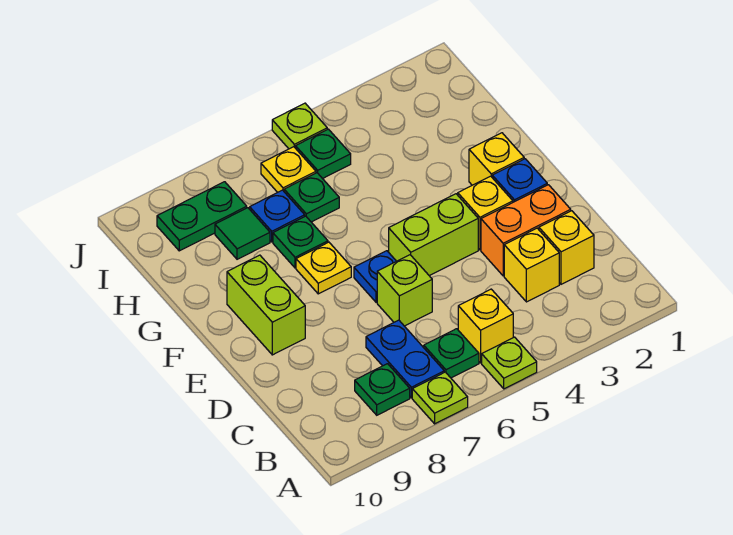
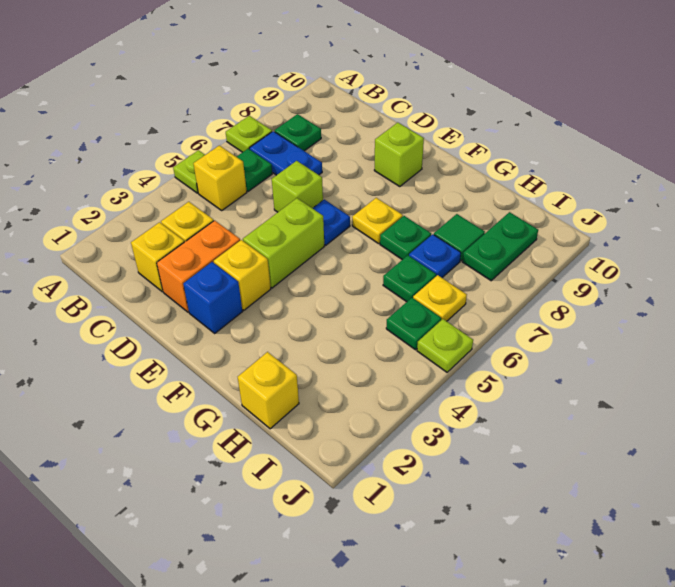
lime brick E9:F9 level 1 -> lime brick E9 level 1
yellow brick F2 level 1 -> yellow brick H1 level 1

